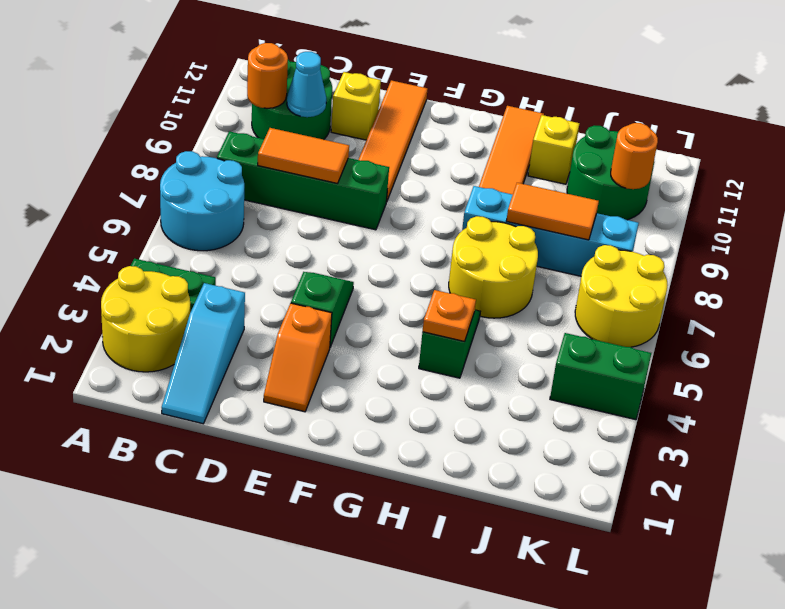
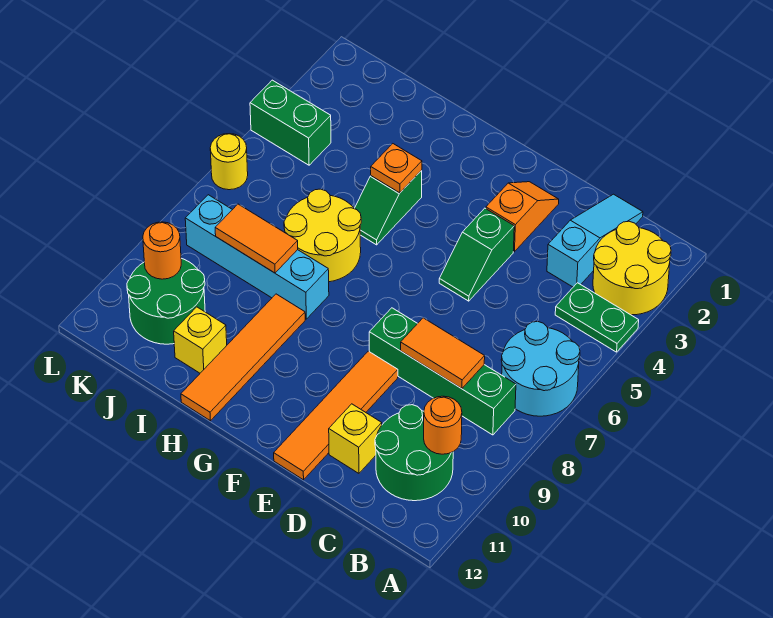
cyan cone C10 level 2 -> none
yellow round brick K6:L7 level 1 -> yellow round brick L6 level 1

